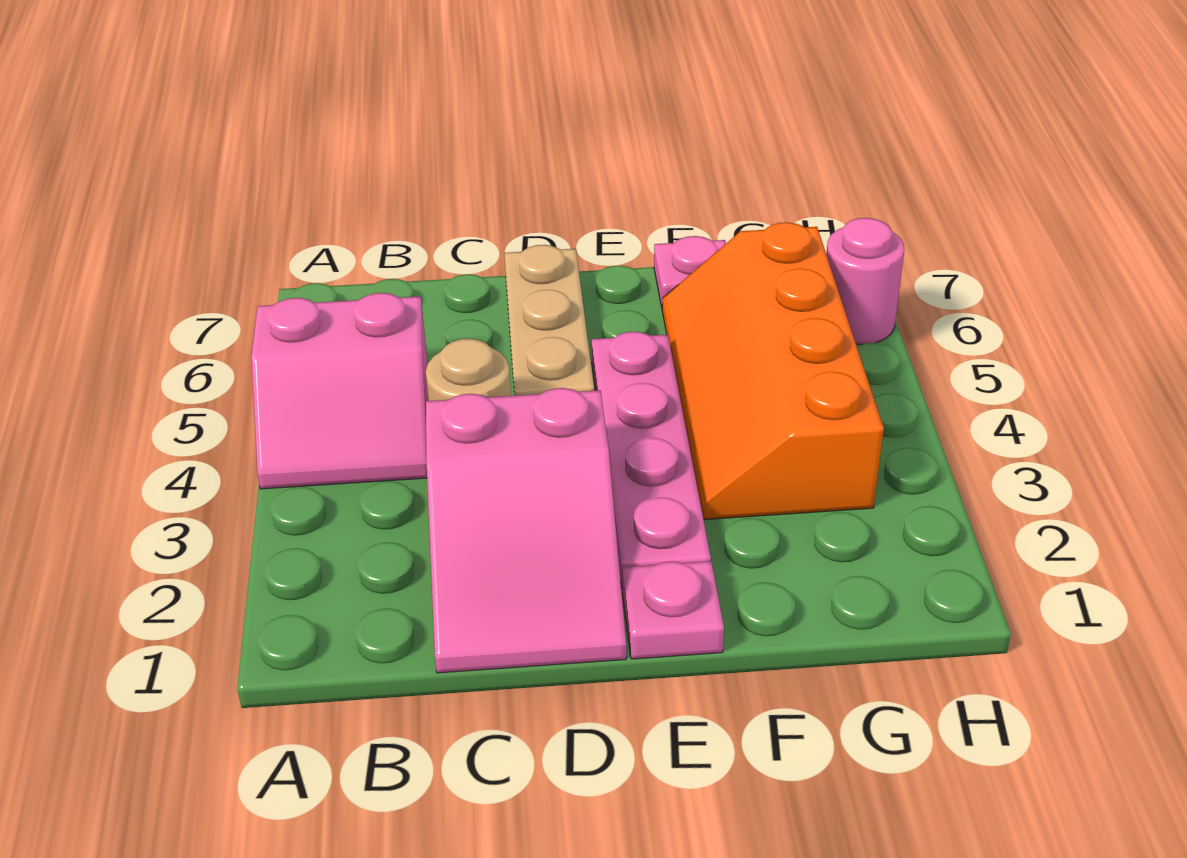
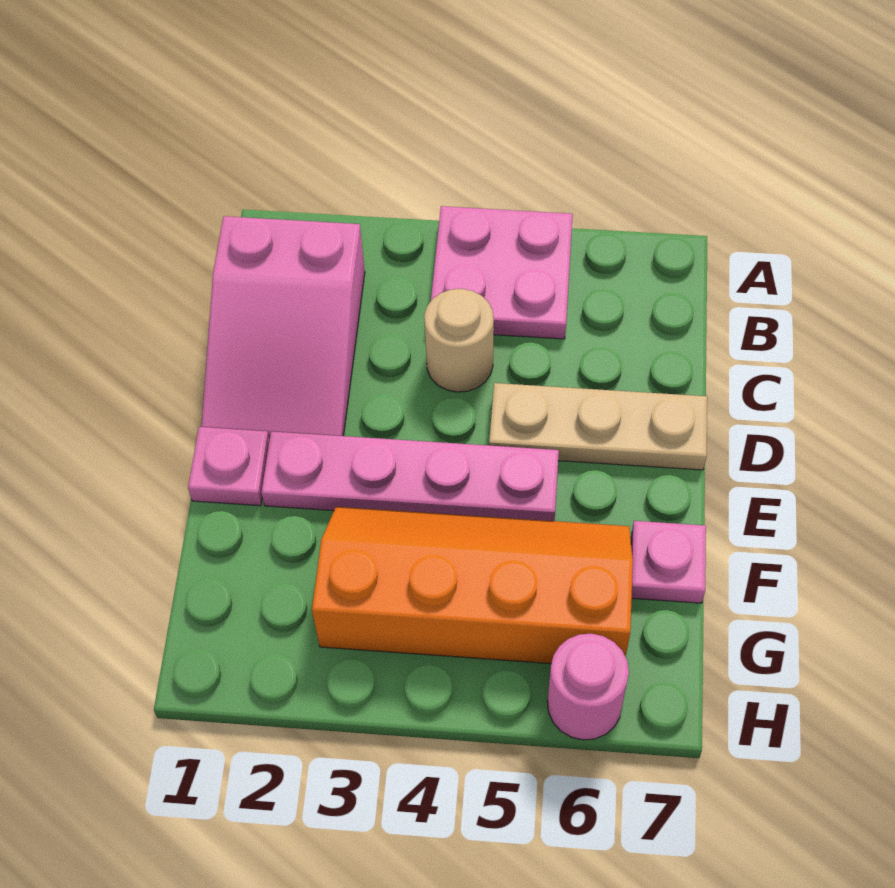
pink slope A4:B5 level 1 top 5 -> pink plate A4:B5 level 1
pink slope C1:D3 level 1 top 3 -> pink slope B1:D2 level 1 top B

